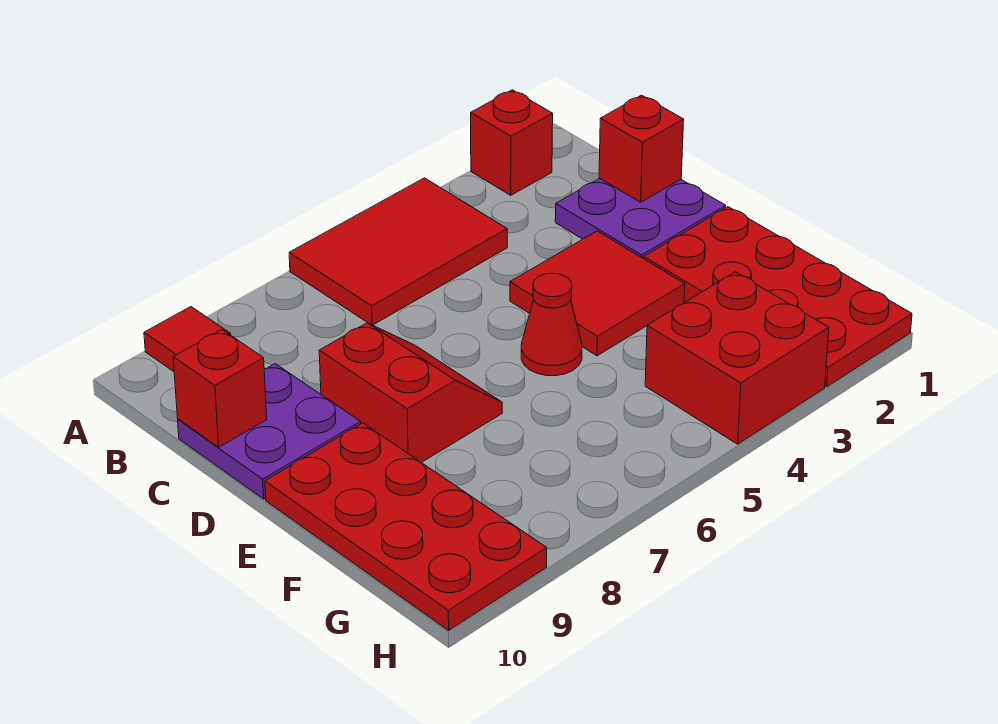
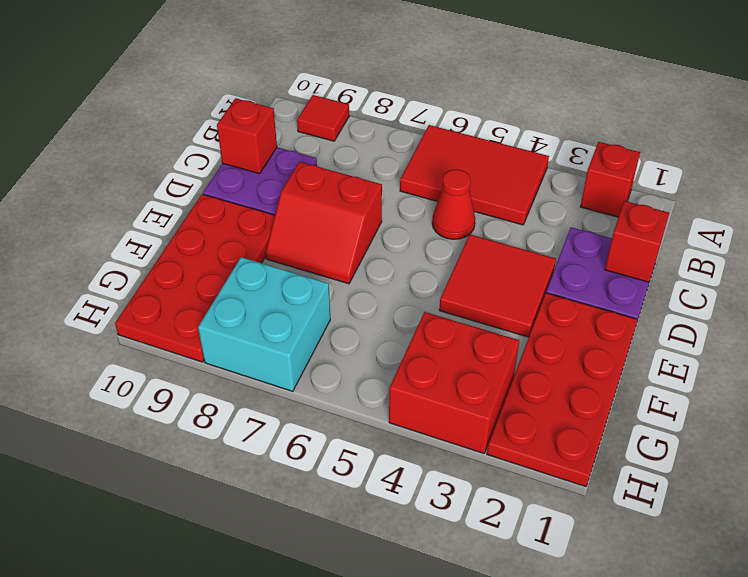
red slope D7:E8 level 1 top 8 -> red slope D7:E8 level 1 top D
red cone E5 level 1 -> red cone C5 level 1
none -> cyan brick G7:H8 level 1

